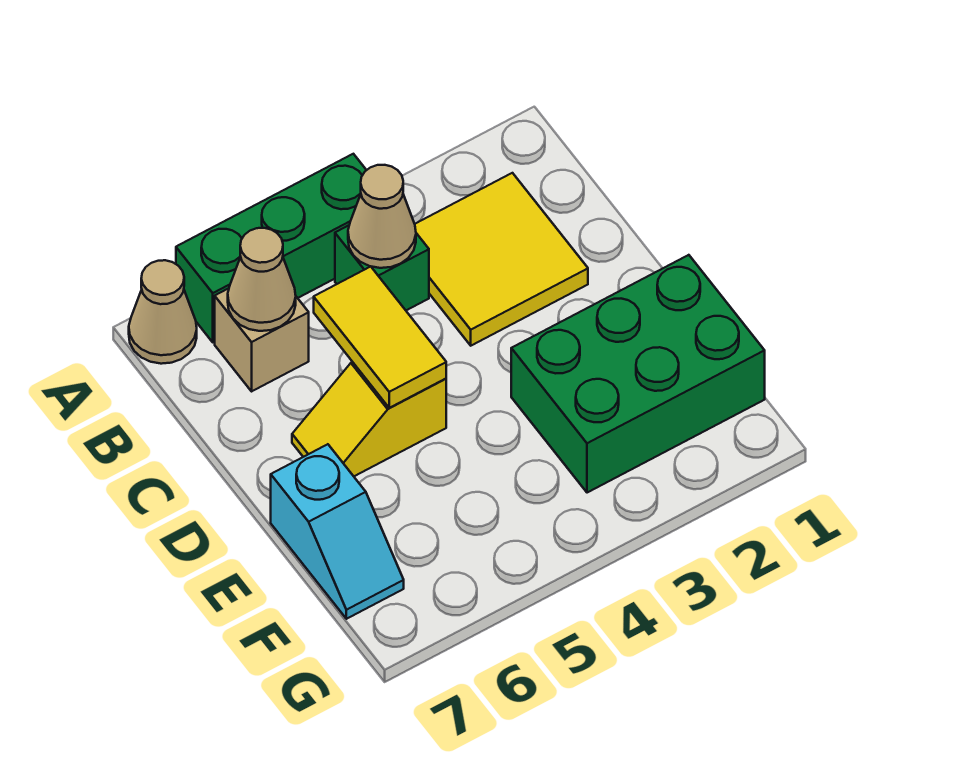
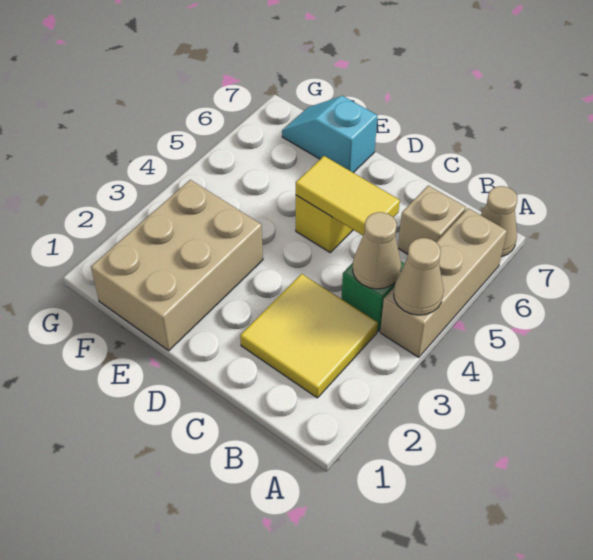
green brick A4:A6 level 1 -> tan brick A4:A6 level 1
tan cone B6 level 2 -> tan cone A4 level 2
green brick E1:F3 level 1 -> tan brick E1:F3 level 1

